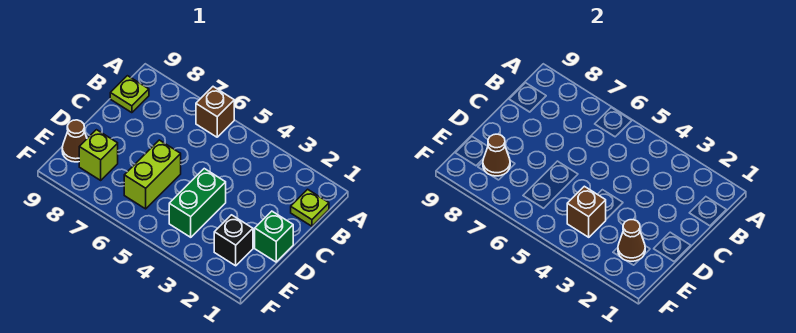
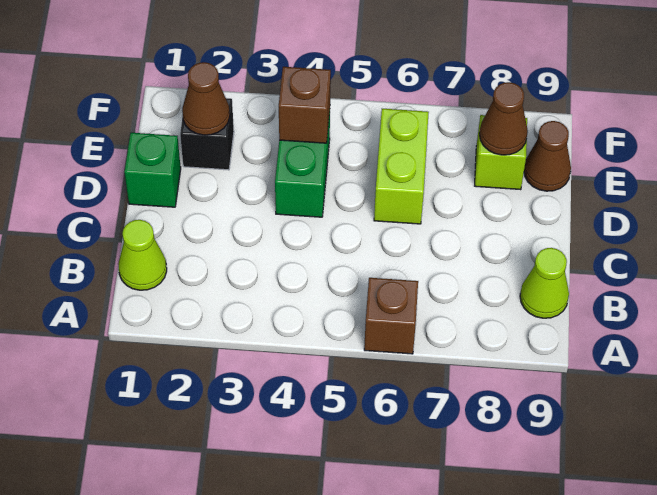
lime plate B1 level 1 -> lime cone B1 level 1
lime plate B9 level 1 -> lime cone B9 level 1

